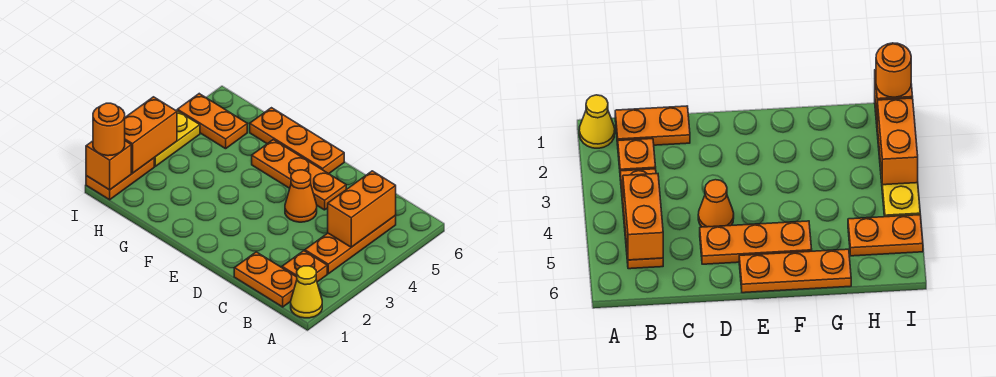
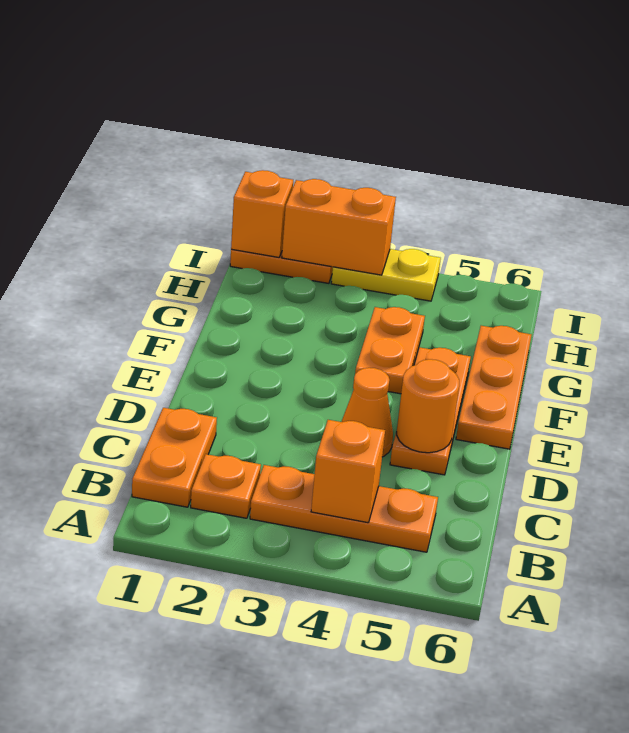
yellow cone A1 level 1 -> none
orange brick B4:B5 level 2 -> orange brick B4 level 2
orange plate H5:I5 level 1 -> orange plate F4:G4 level 1
orange round brick I1 level 3 -> orange round brick D5 level 2

